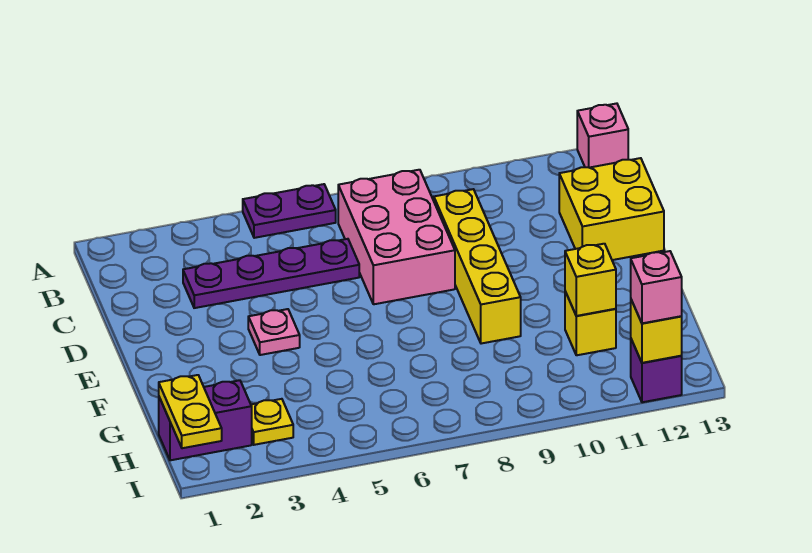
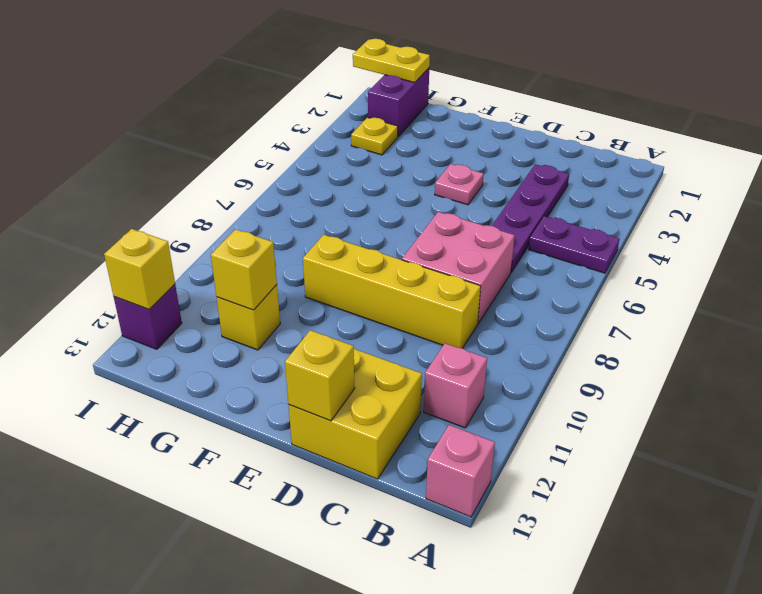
purple plate A5:A6 level 1 -> purple plate A5:B5 level 1
pink brick B7:D8 level 1 -> pink brick C7:D8 level 1
none -> yellow brick D13 level 2
pink brick I12 level 3 -> pink brick B11 level 1

